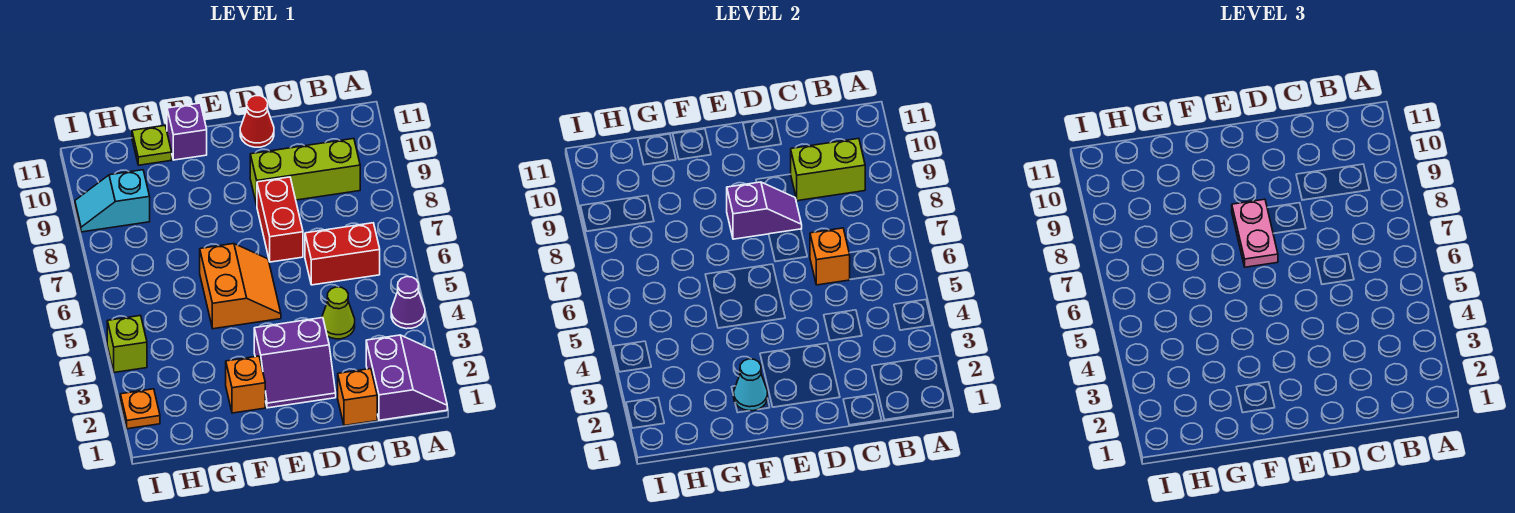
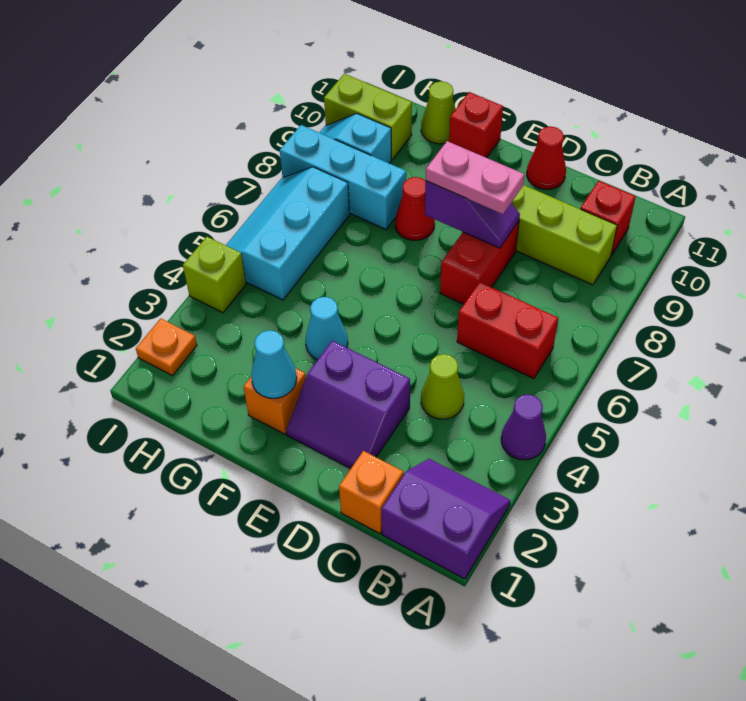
purple slope A1:B2 level 1 top B -> purple slope A1:B2 level 1 top 1
lime brick B9:C9 level 2 -> lime brick H10:I10 level 1
none -> red brick B10 level 1
orange brick C6 level 2 -> none
orange slope E5:F6 level 1 top F -> none
pink plate E7:E8 level 3 -> pink plate D8:E8 level 3
none -> cyan cone F4 level 1
none -> red cone F8 level 1
purple brick F11 level 1 -> red brick F11 level 1
none -> cyan brick G8:I8 level 1
lime plate G11 level 1 -> lime cone G11 level 1
none -> cyan slope H5:I7 level 1 top H

